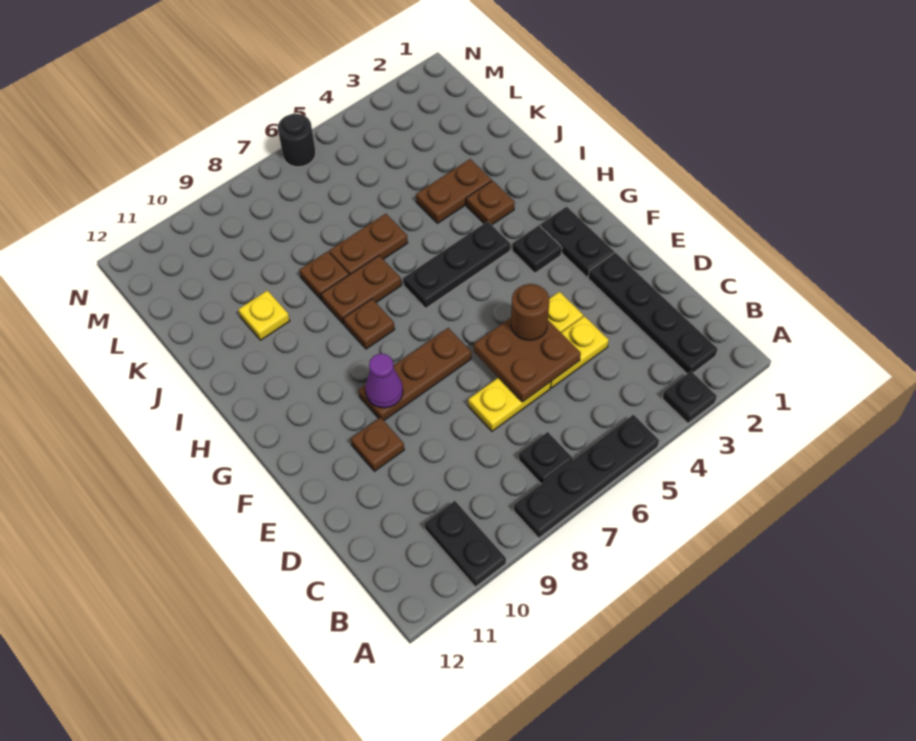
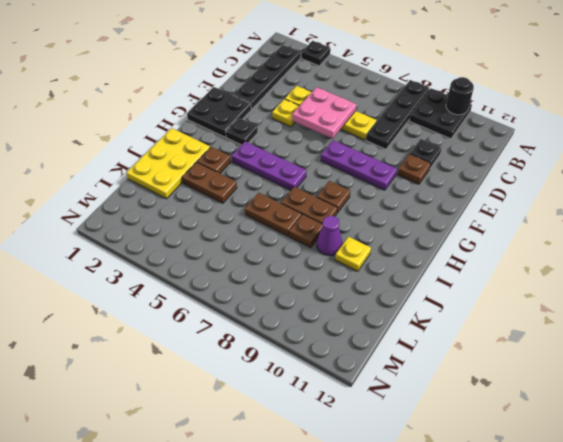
black plate A5:A8 level 1 -> black plate A8:D8 level 1
black plate A10:B10 level 1 -> black plate A9:B10 level 1
black plate B7 level 1 -> black plate D10 level 1
brown plate D5:E6 level 2 -> pink plate D5:E6 level 2
brown round brick E5 level 3 -> none
black plate F2:G2 level 1 -> black plate F1:G2 level 1
brown plate F7:F9 level 1 -> purple plate F7:F9 level 1
purple cone F9 level 2 -> purple cone J9 level 1
black plate H4:H6 level 1 -> purple plate H4:H6 level 1
none -> yellow plate I1:K2 level 1
black round brick N6 level 1 -> black round brick A10 level 2

